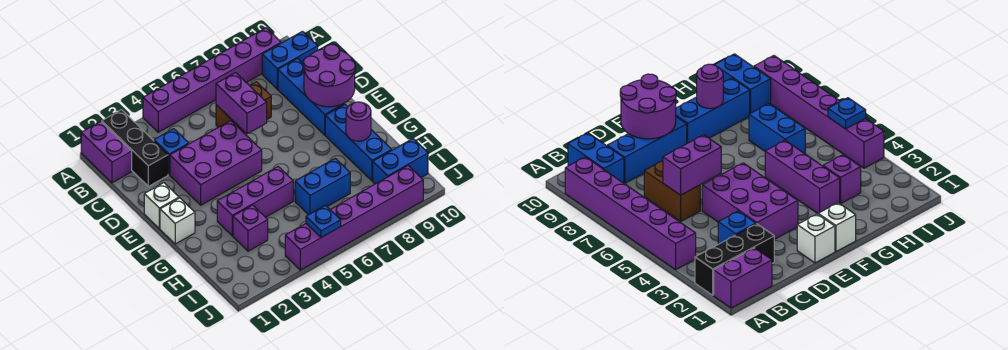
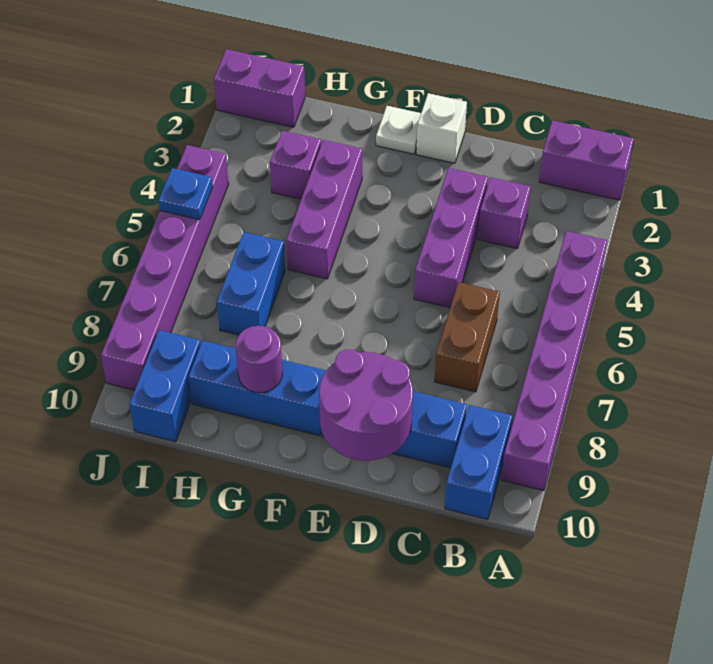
black brick A2:C2 level 1 -> none
blue brick C3 level 1 -> purple brick C3 level 1
purple brick C6:D6 level 2 -> purple brick I1:J1 level 1
purple brick D3:E5 level 1 -> purple brick D3:D5 level 1
white brick F1 level 1 -> white plate F1 level 1

